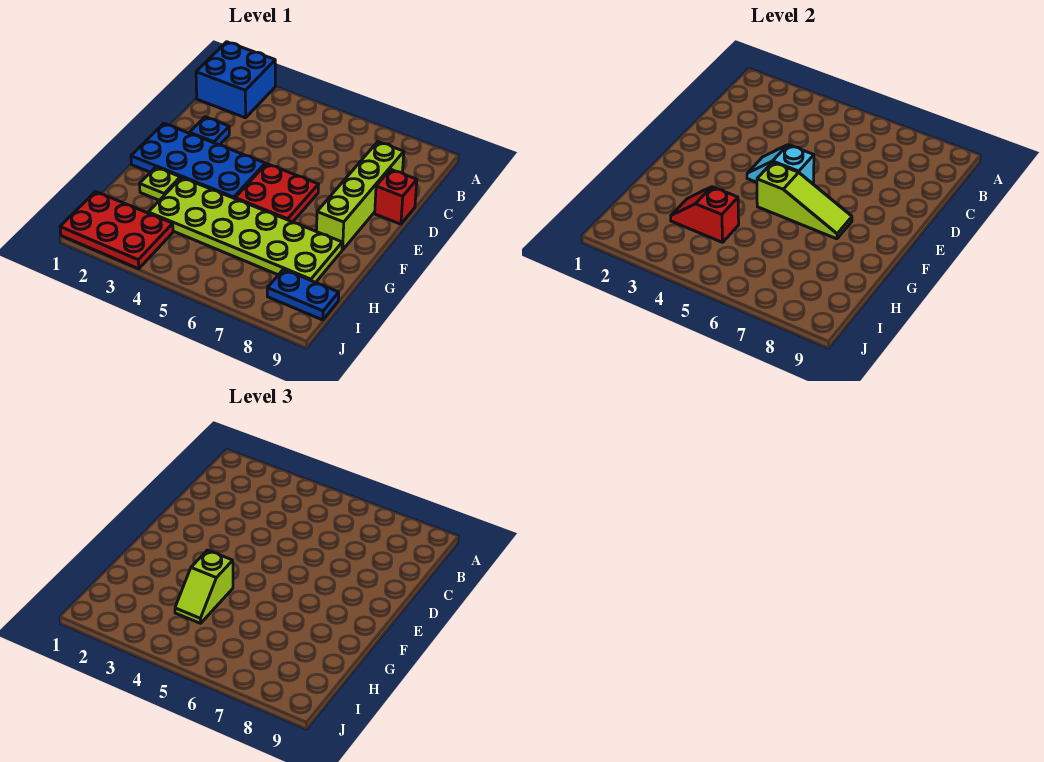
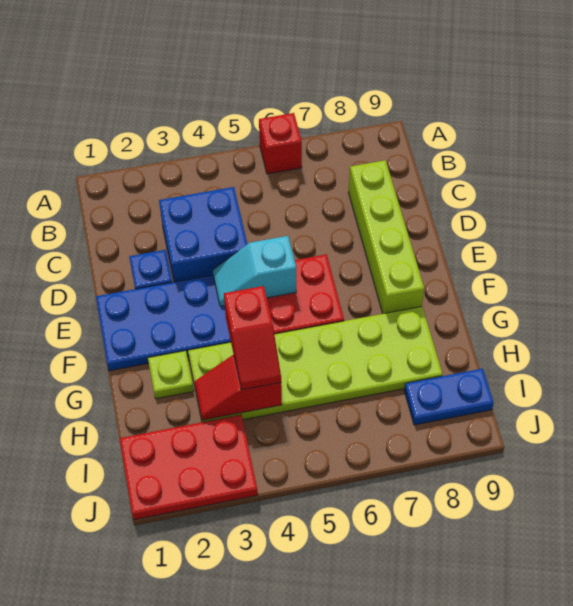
blue brick A1:B2 level 1 -> blue brick C3:D4 level 1
red brick D9 level 1 -> red brick A6 level 1
lime slope F5:F7 level 2 top 5 -> none
lime slope G4:H4 level 3 top G -> red slope G4:H4 level 3 top G

